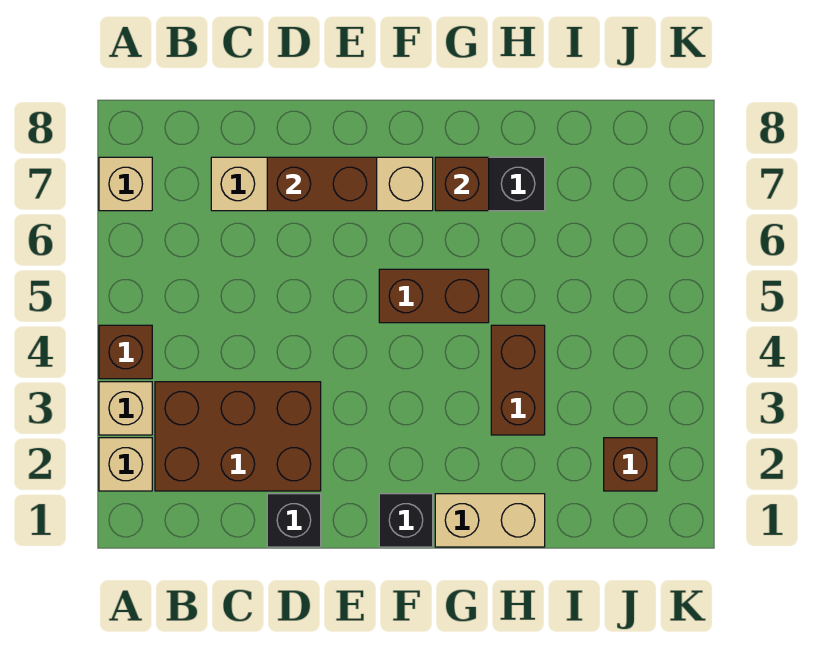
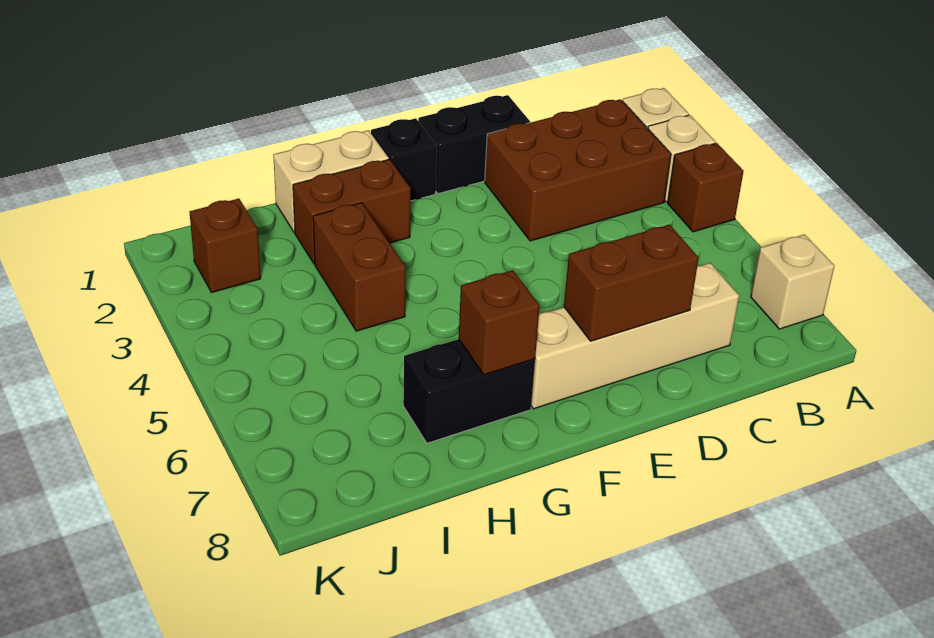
black brick D1 level 1 -> black brick D1:E1 level 1
brown brick F5:G5 level 1 -> brown brick G2:H2 level 1

